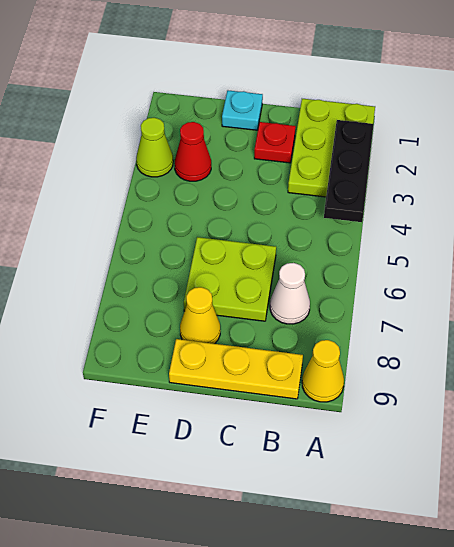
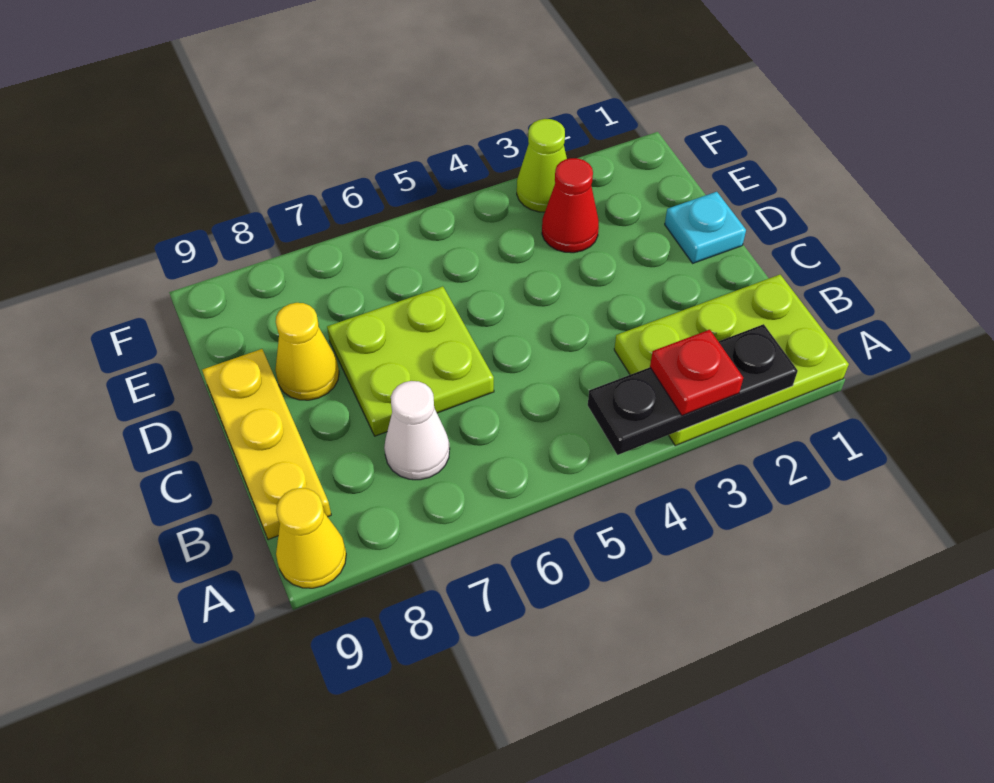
red plate C2 level 1 -> red plate A3 level 3

